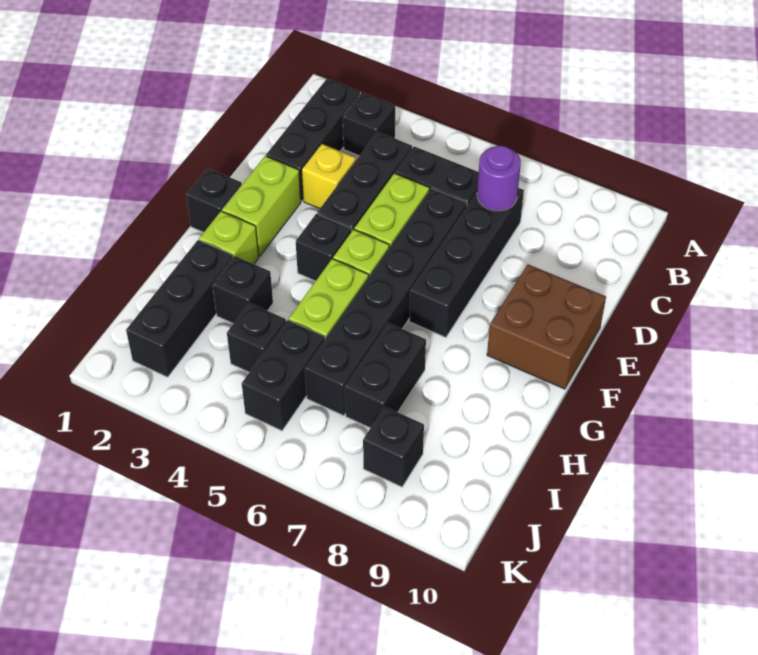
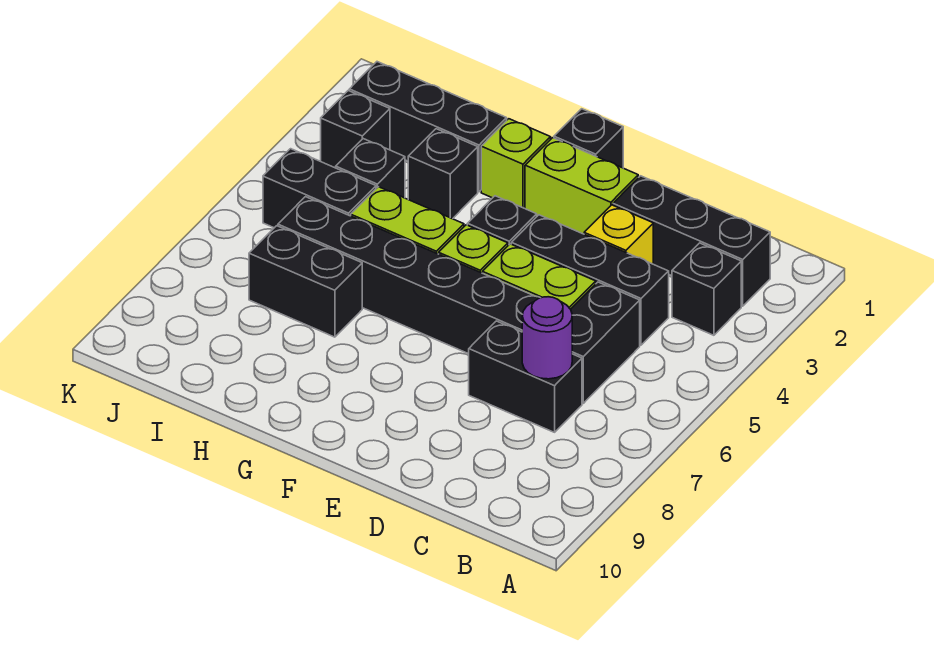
black brick C7:F7 level 1 -> black brick C7:D7 level 1
brown brick E9:F10 level 1 -> none
black brick J8 level 1 -> black brick J3 level 1

